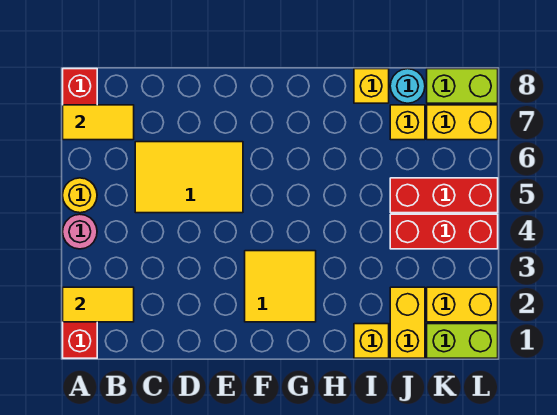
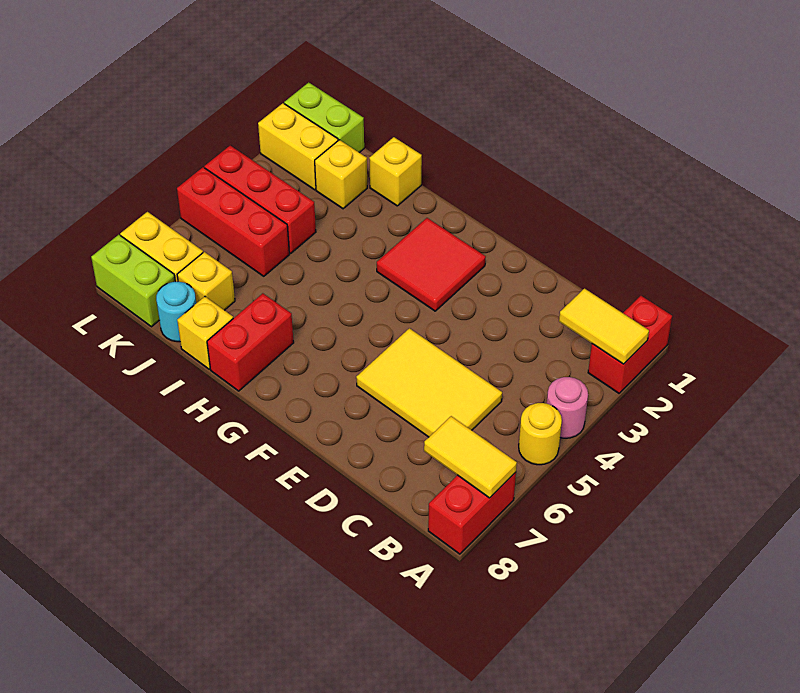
yellow tile F2:G3 level 1 -> red tile F2:G3 level 1
none -> red brick H7:H8 level 1
yellow brick J1:J2 level 1 -> yellow brick J2 level 1

